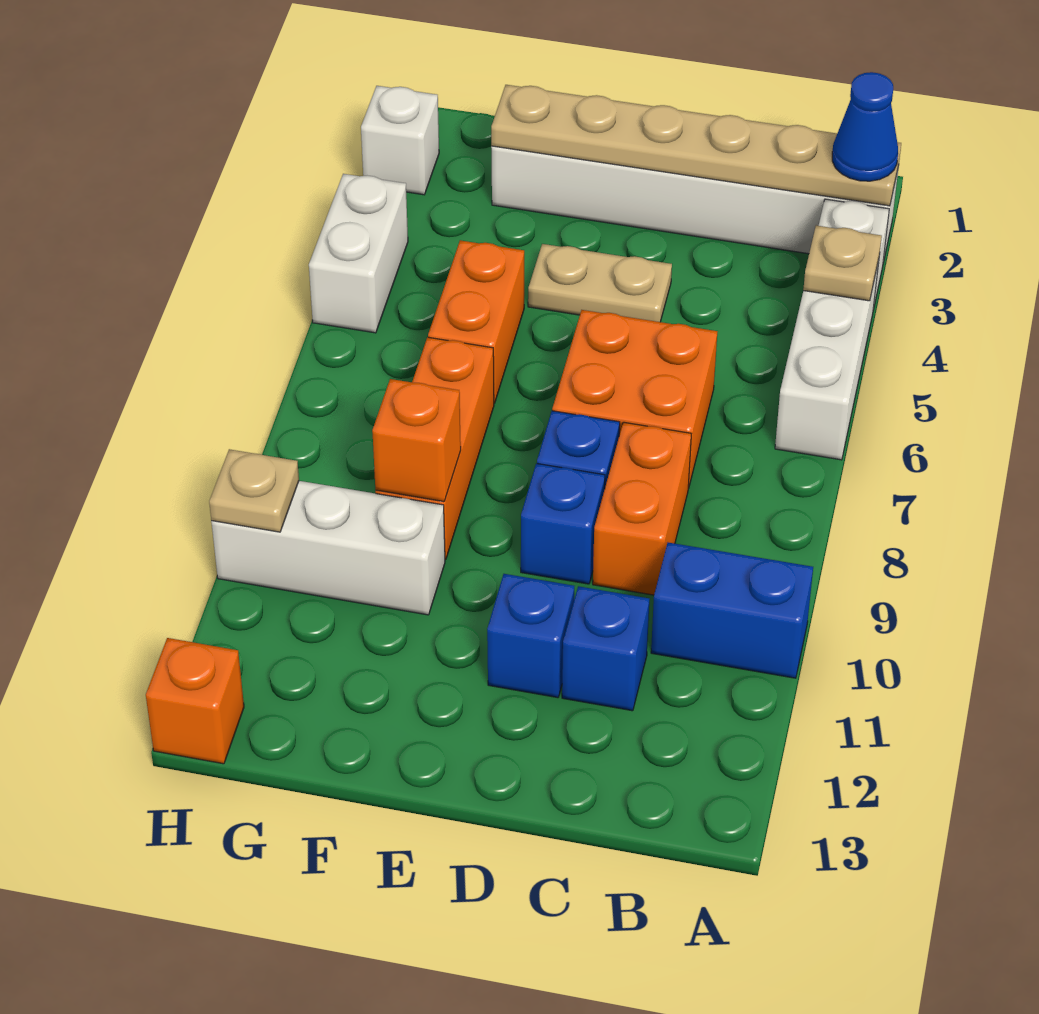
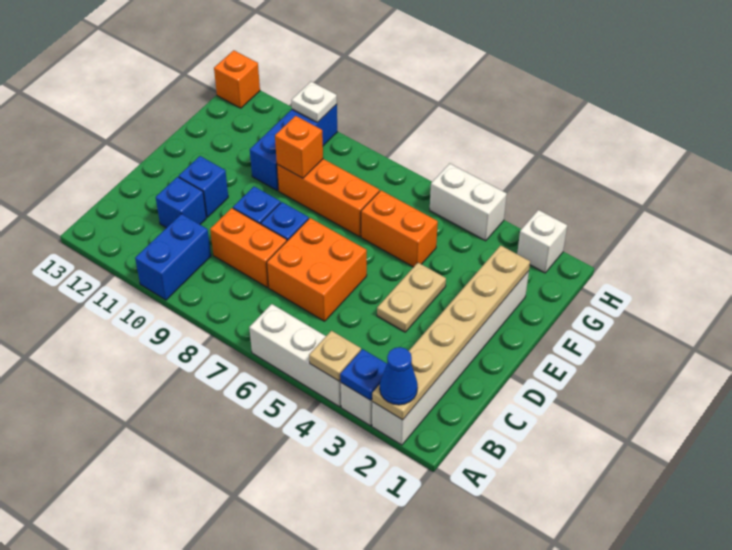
none -> blue plate A3 level 2
white brick F10:H10 level 1 -> blue brick F10:H10 level 1
tan plate H10 level 2 -> white plate H10 level 2

